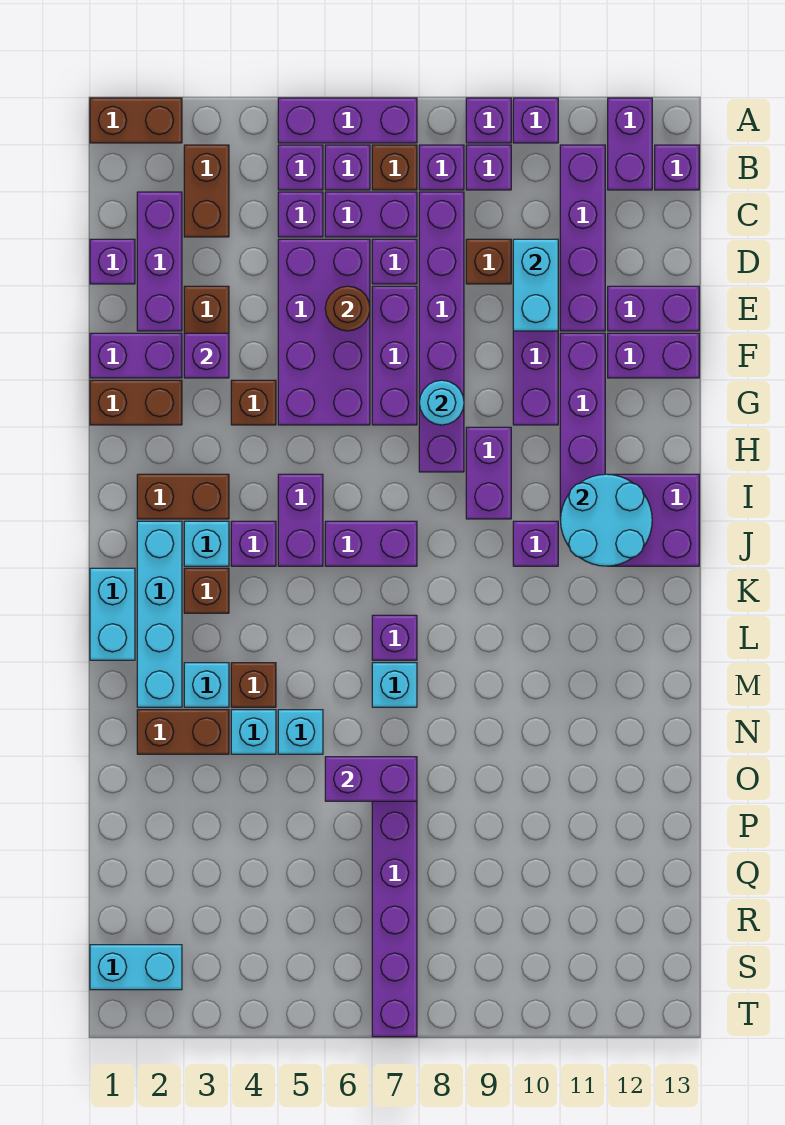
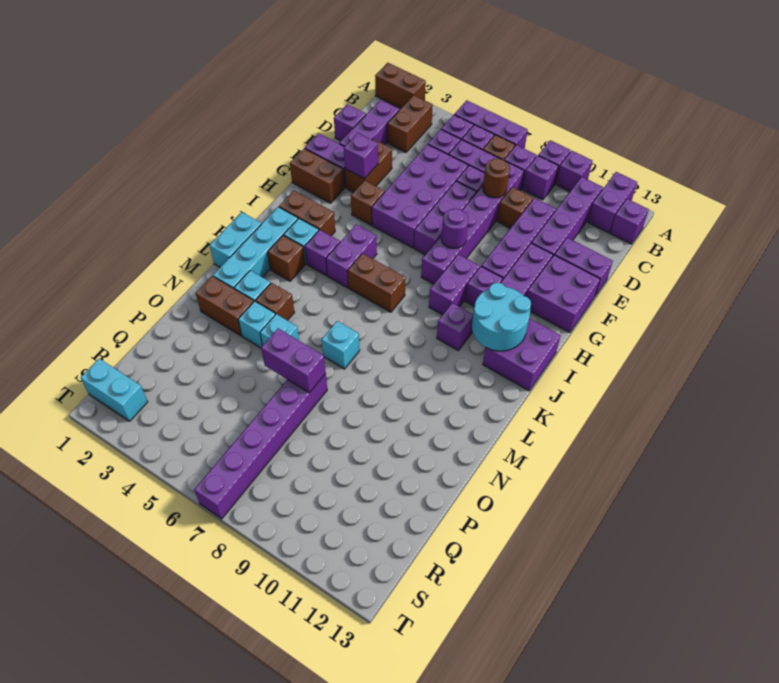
cyan brick D10:E10 level 2 -> none
brown round brick E6 level 2 -> brown round brick D8 level 2
purple brick F12:F13 level 1 -> purple brick F12:G13 level 1
cyan round brick G8 level 2 -> purple round brick G8 level 2
purple brick J6:J7 level 1 -> brown brick J6:J7 level 1
purple brick L7 level 1 -> purple brick H10 level 1

